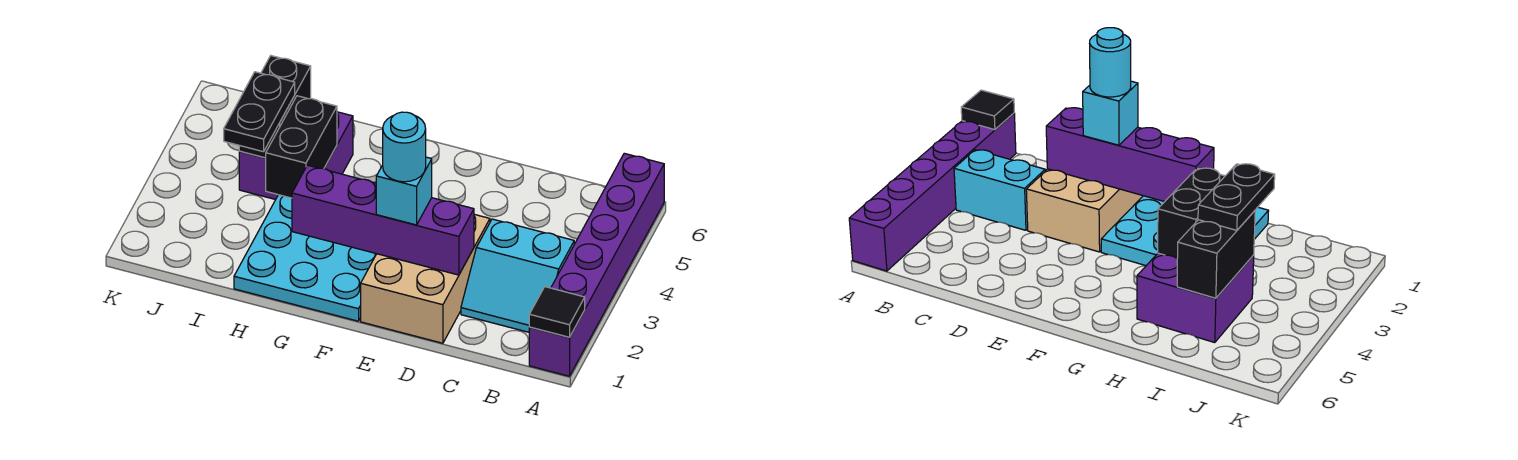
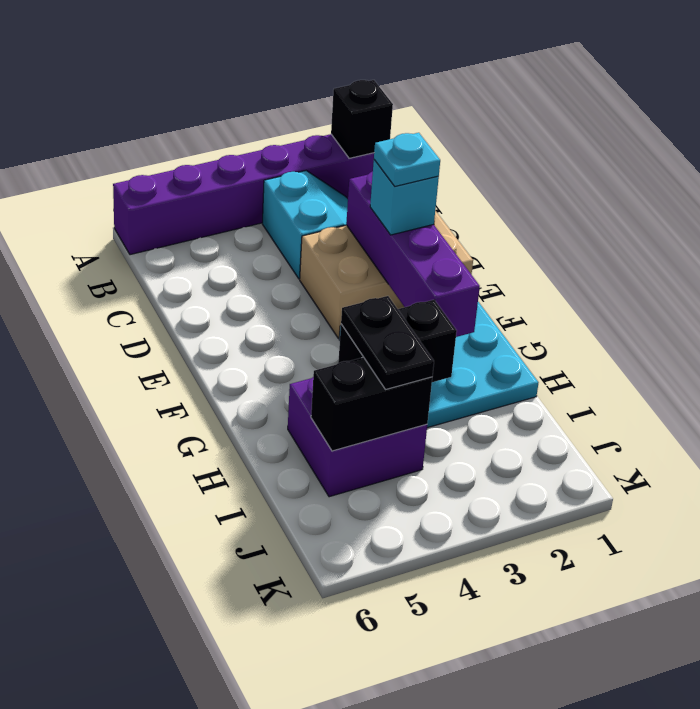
black tile A1 level 2 -> black brick A1 level 2
cyan round brick E2 level 4 -> cyan plate E2 level 4
black plate I3:I4 level 3 -> black plate H4:I4 level 3

